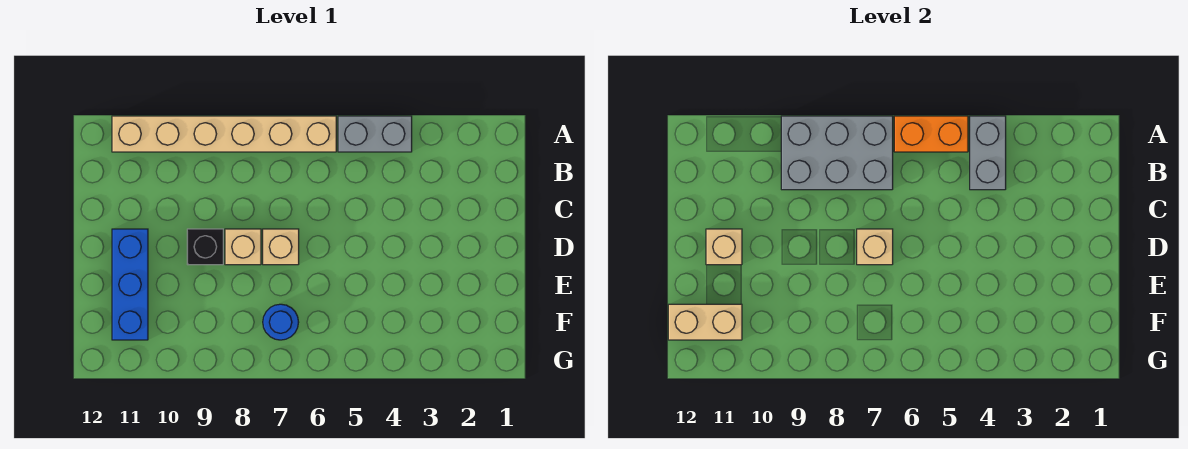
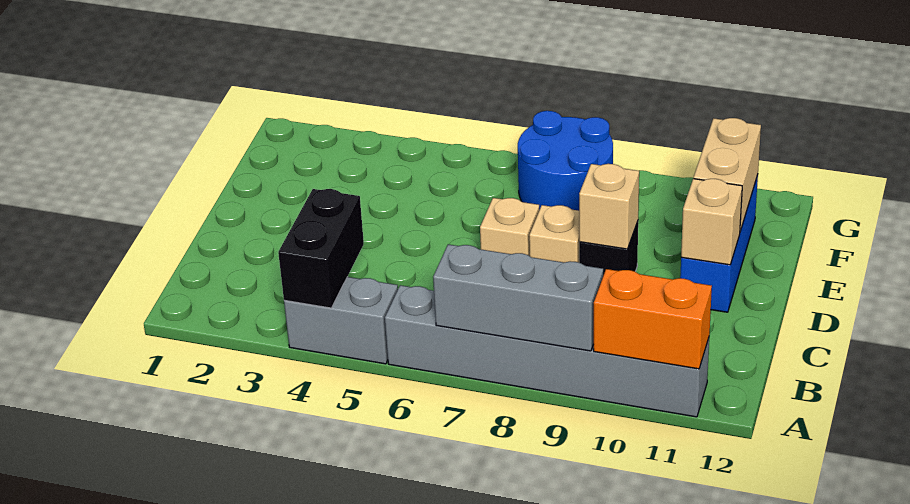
grey brick A4:B4 level 2 -> black brick A4:B4 level 2
orange brick A5:A6 level 2 -> orange brick A10:A11 level 2
tan brick A6:A11 level 1 -> grey brick A6:A11 level 1
grey brick A7:B9 level 2 -> grey brick A7:A9 level 2
tan brick D7 level 2 -> tan brick D9 level 2
blue round brick F7 level 1 -> blue round brick F7:G8 level 1
tan brick F11:F12 level 2 -> tan brick E11:F11 level 2

